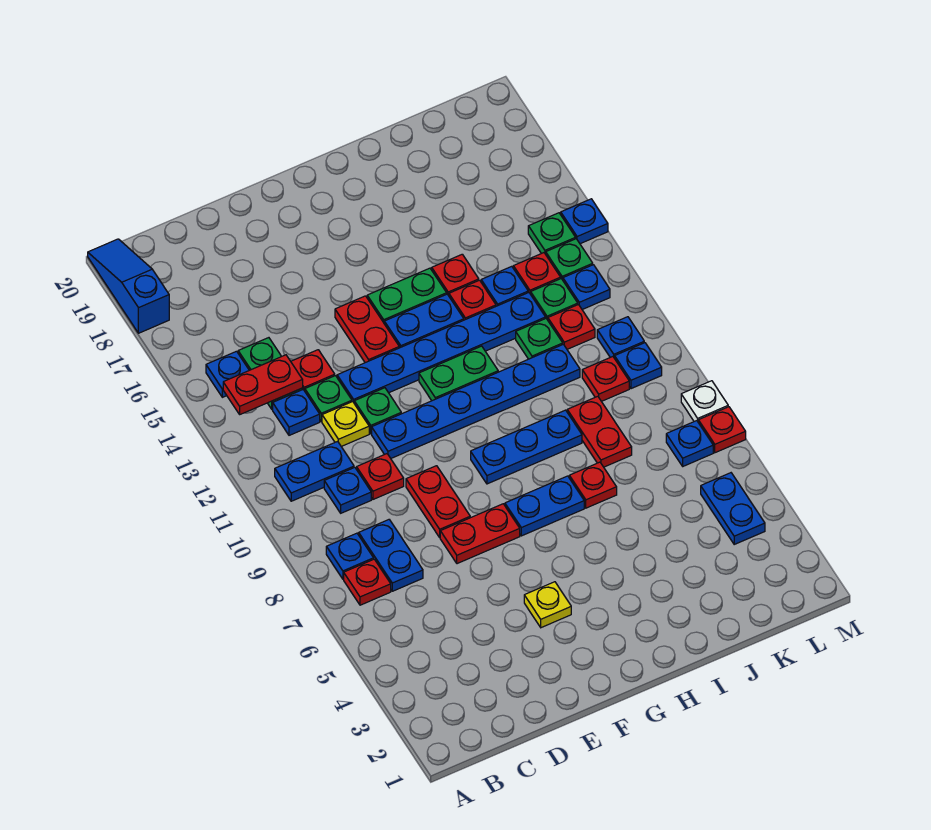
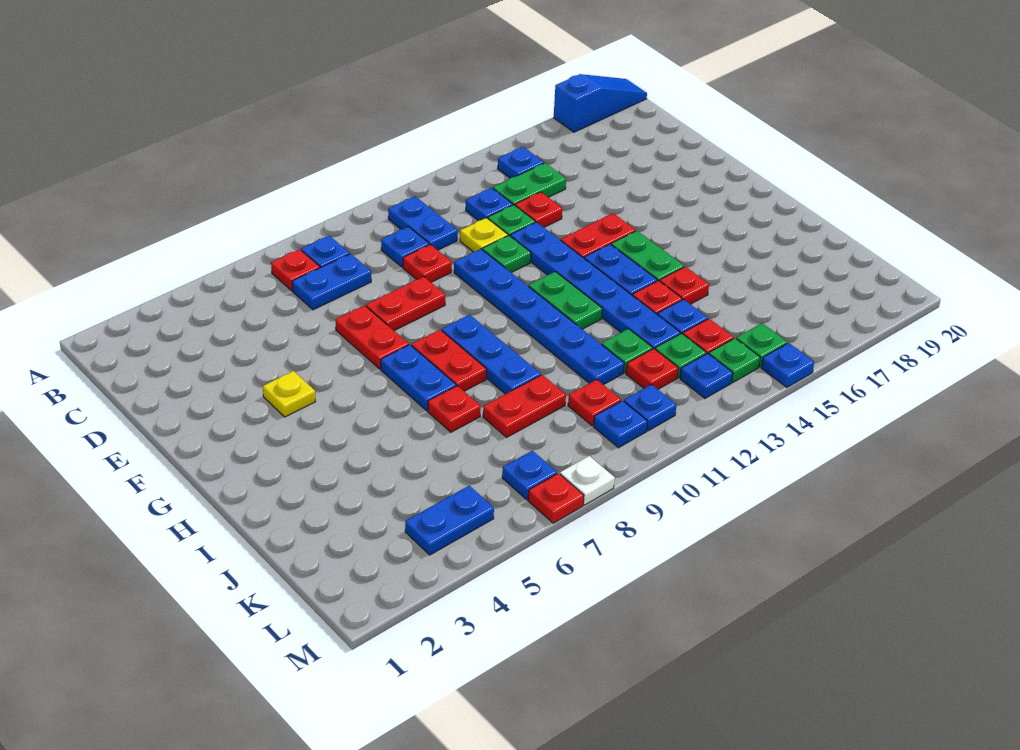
red plate B14:C14 level 2 -> red plate G8:H8 level 1

